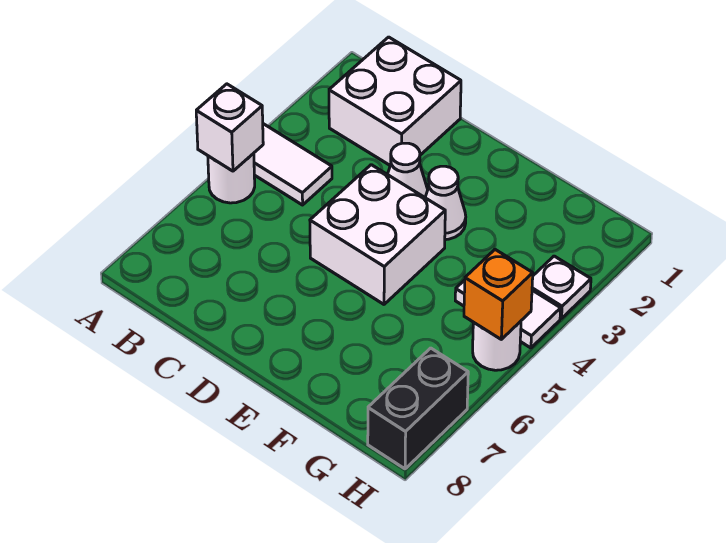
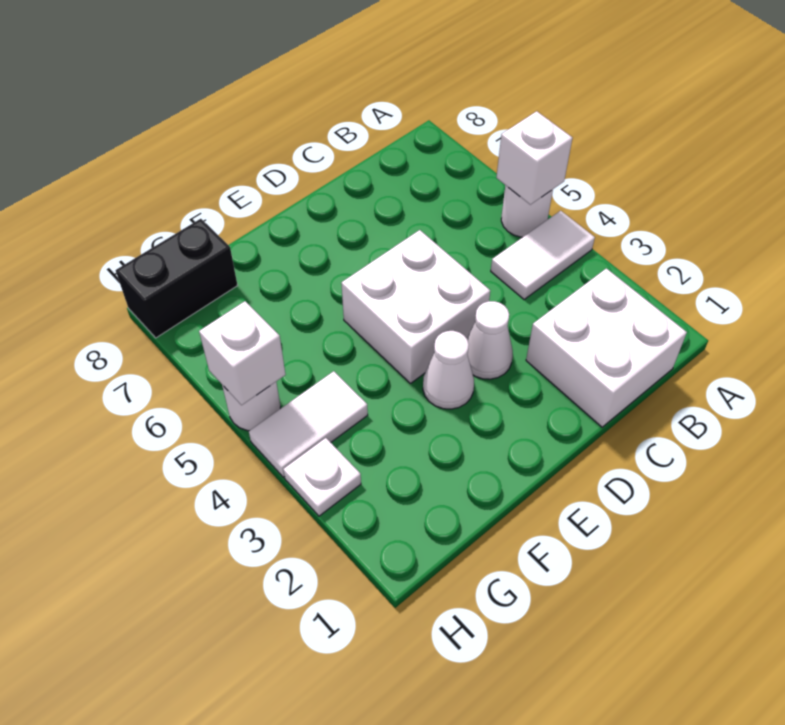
orange brick H5 level 2 -> white brick H5 level 2
black brick H7:H8 level 1 -> black brick G8:H8 level 1

